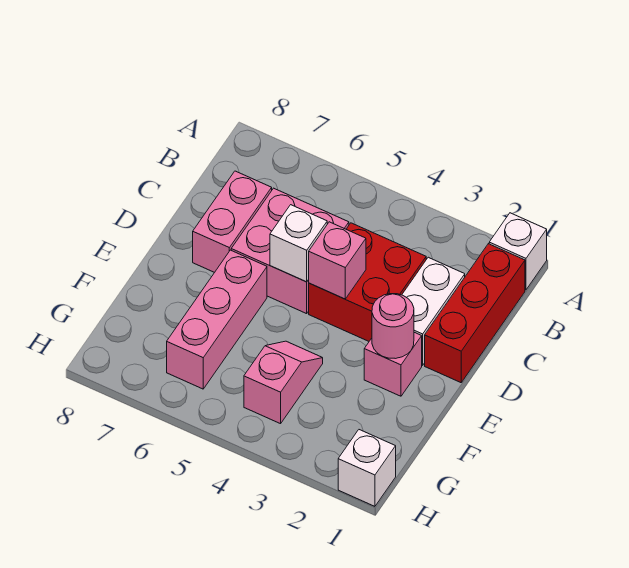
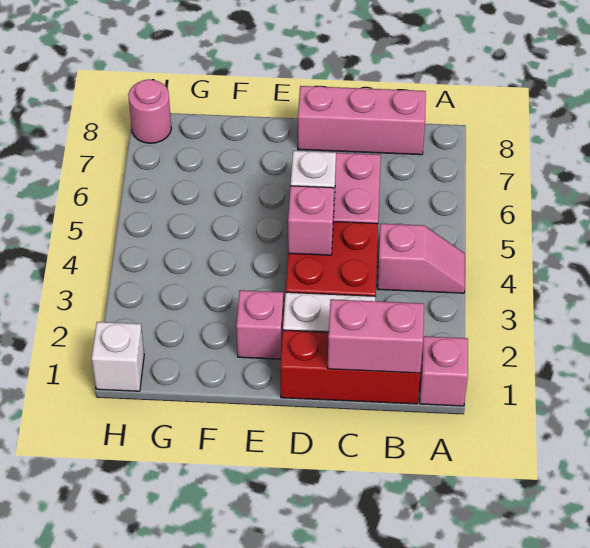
white brick A1 level 1 -> pink brick A1 level 1
pink brick C7:D7 level 1 -> pink brick B1:C1 level 2
pink round brick E2 level 2 -> pink round brick H8 level 1
pink brick E6:G6 level 1 -> pink brick B8:D8 level 1
pink slope F4:G4 level 1 top G -> pink slope A4:B4 level 1 top B

